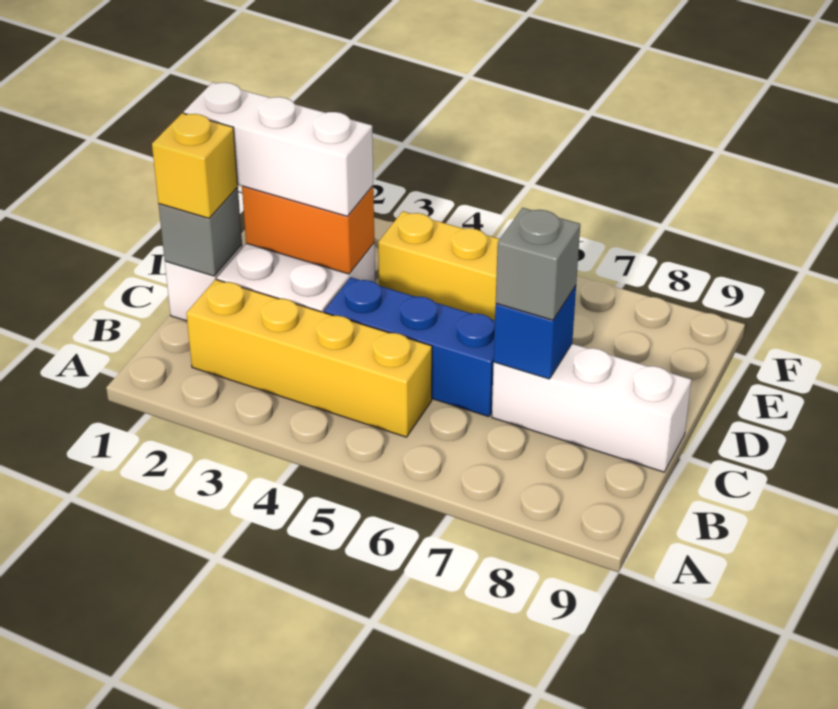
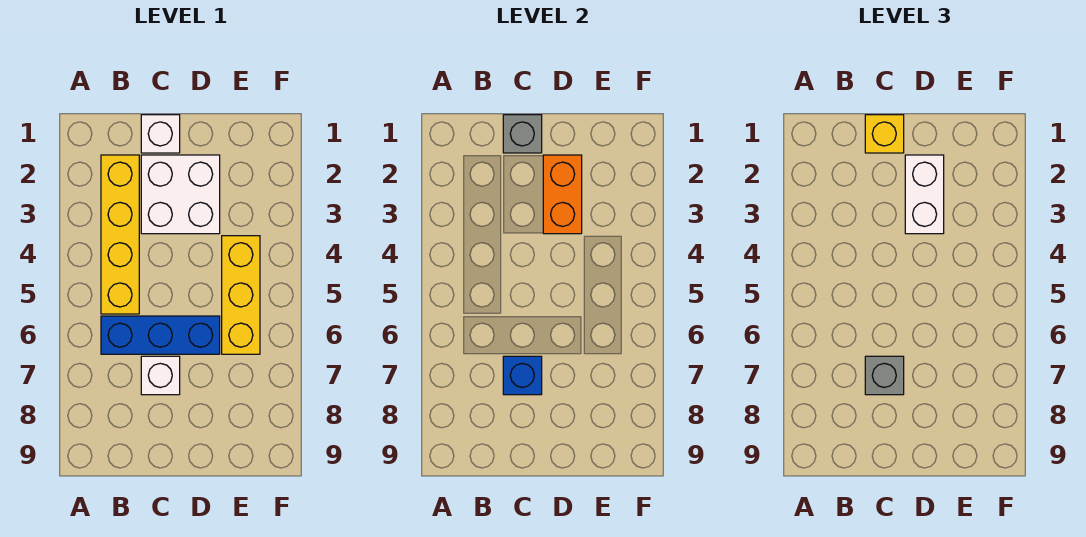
blue brick C4:C6 level 1 -> blue brick B6:D6 level 1
white brick C7:C9 level 1 -> white brick C7 level 1
white brick D1:D3 level 3 -> white brick D2:D3 level 3

